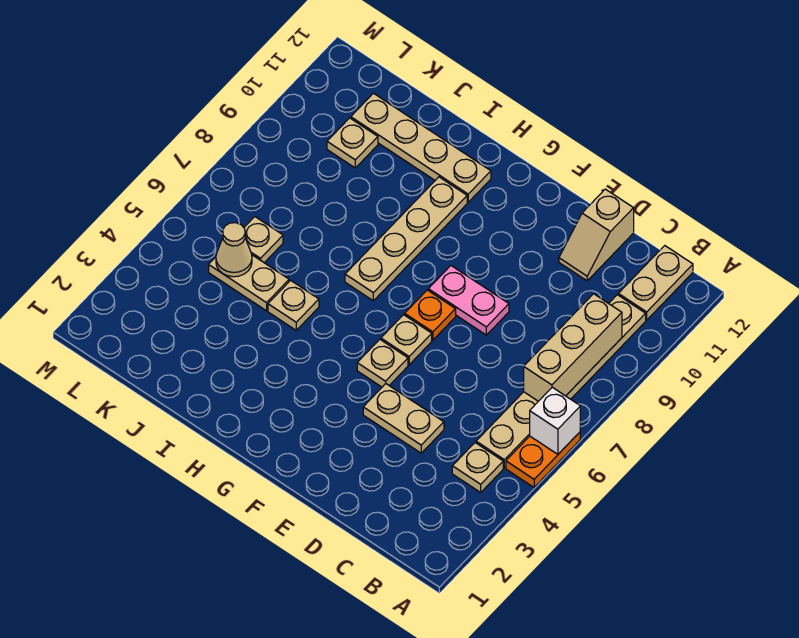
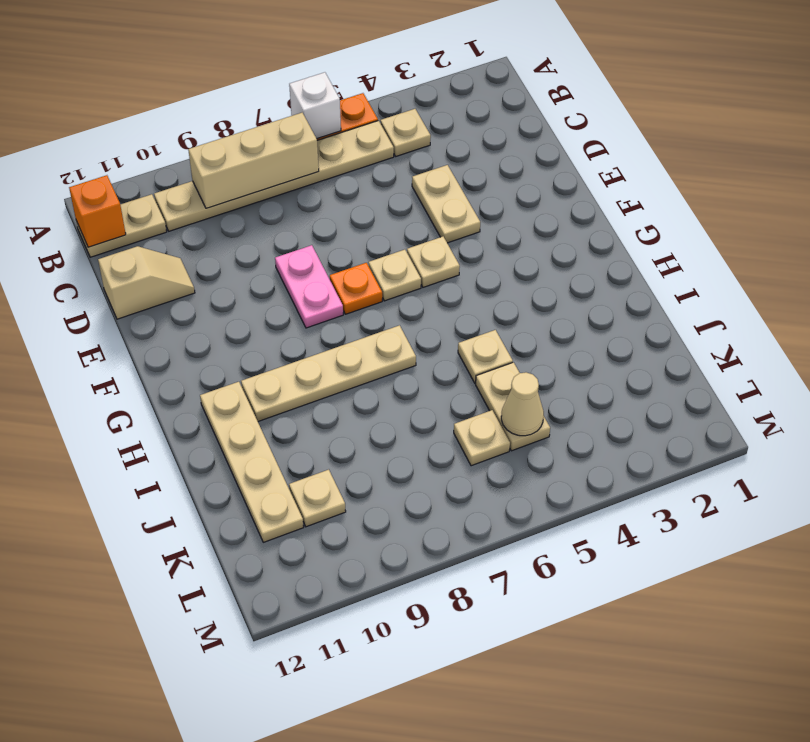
none -> orange brick B12 level 2

